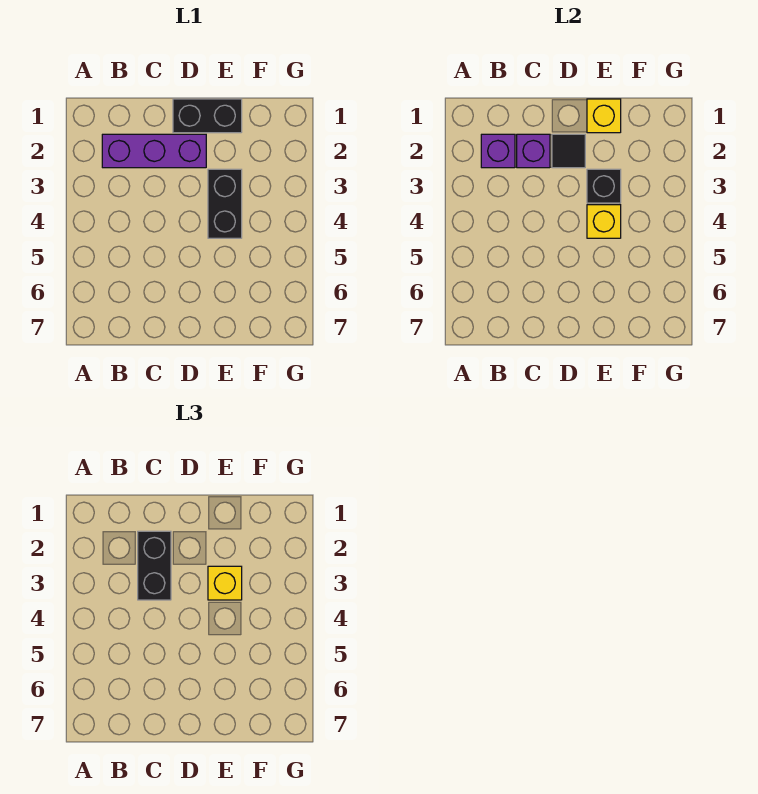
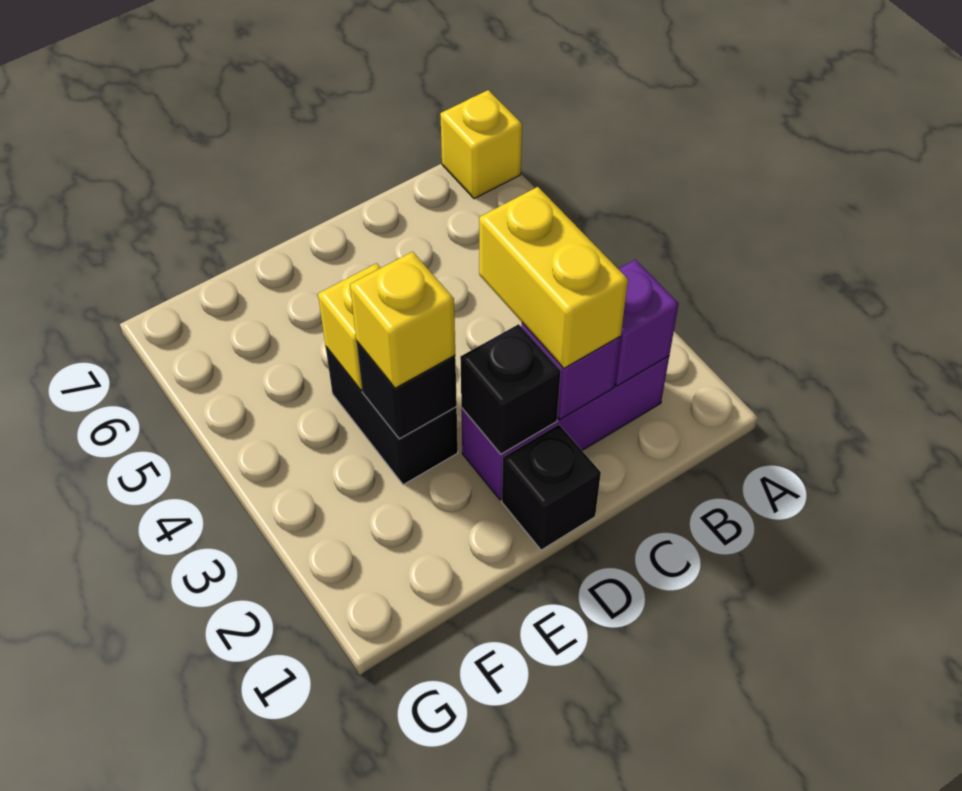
black brick C2:C3 level 3 -> yellow brick C2:C3 level 3
black brick D1:E1 level 1 -> black brick D1 level 1
black tile D2 level 2 -> black brick D2 level 2
yellow brick E1 level 2 -> yellow brick A7 level 1

